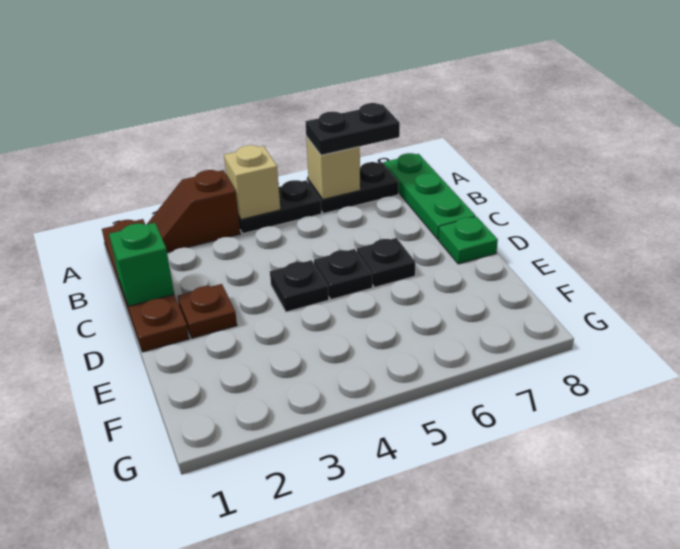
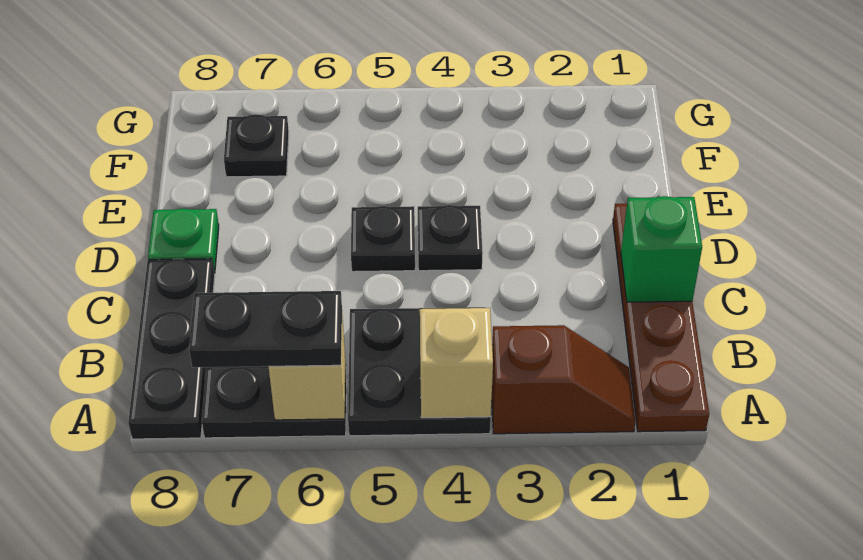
black plate A4:A5 level 1 -> black plate A4:B5 level 1
green plate A8:C8 level 1 -> black plate A8:C8 level 1
brown plate D2 level 1 -> none
black plate D6 level 1 -> black plate F7 level 1

